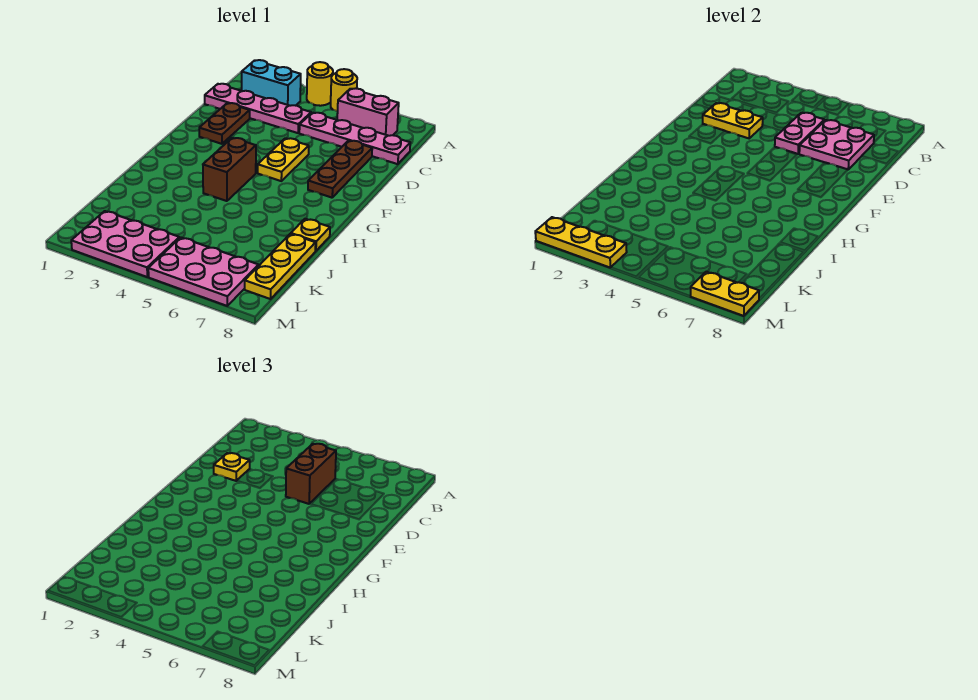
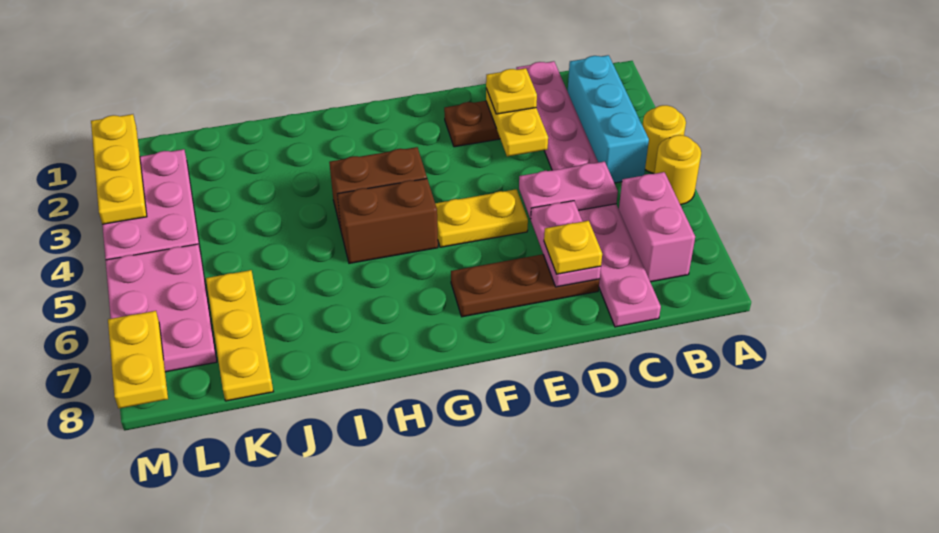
cyan brick B2:B3 level 1 -> cyan brick B2:B4 level 1
brown brick C5:D5 level 3 -> brown brick G5:H5 level 1
pink plate C6:D7 level 2 -> pink plate D6:D7 level 2
yellow plate I8 level 1 -> yellow plate D7 level 3
yellow plate J8:L8 level 1 -> yellow plate K6:K8 level 1

